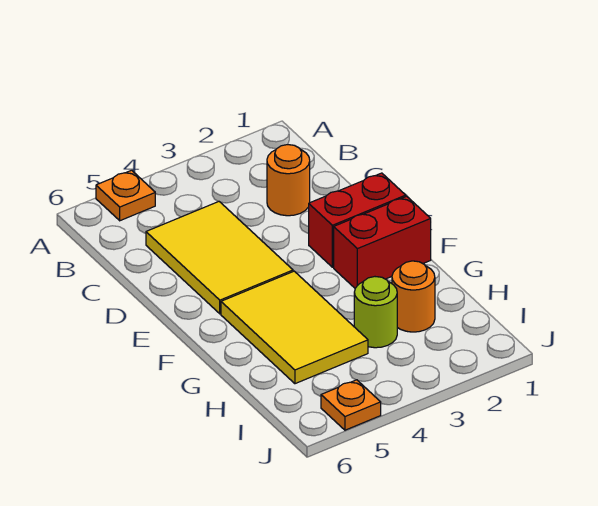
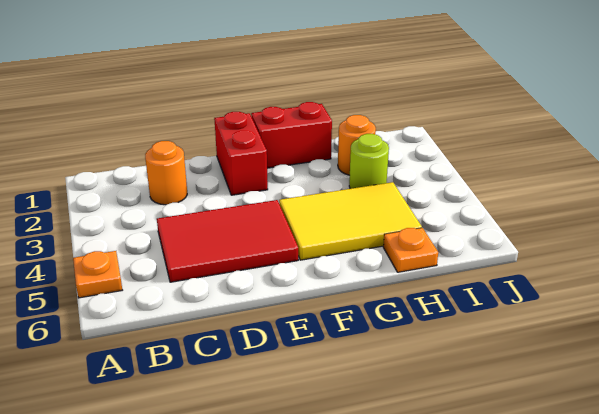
yellow tile C4:E5 level 1 -> red tile C4:E5 level 1
red brick F1:F2 level 1 -> red brick F1:G1 level 1
orange plate J5 level 1 -> orange plate H6 level 1

